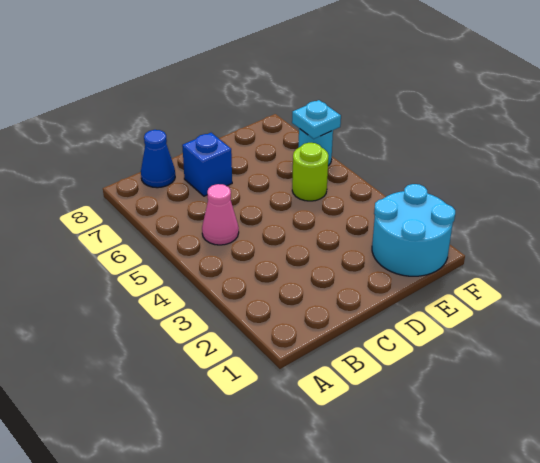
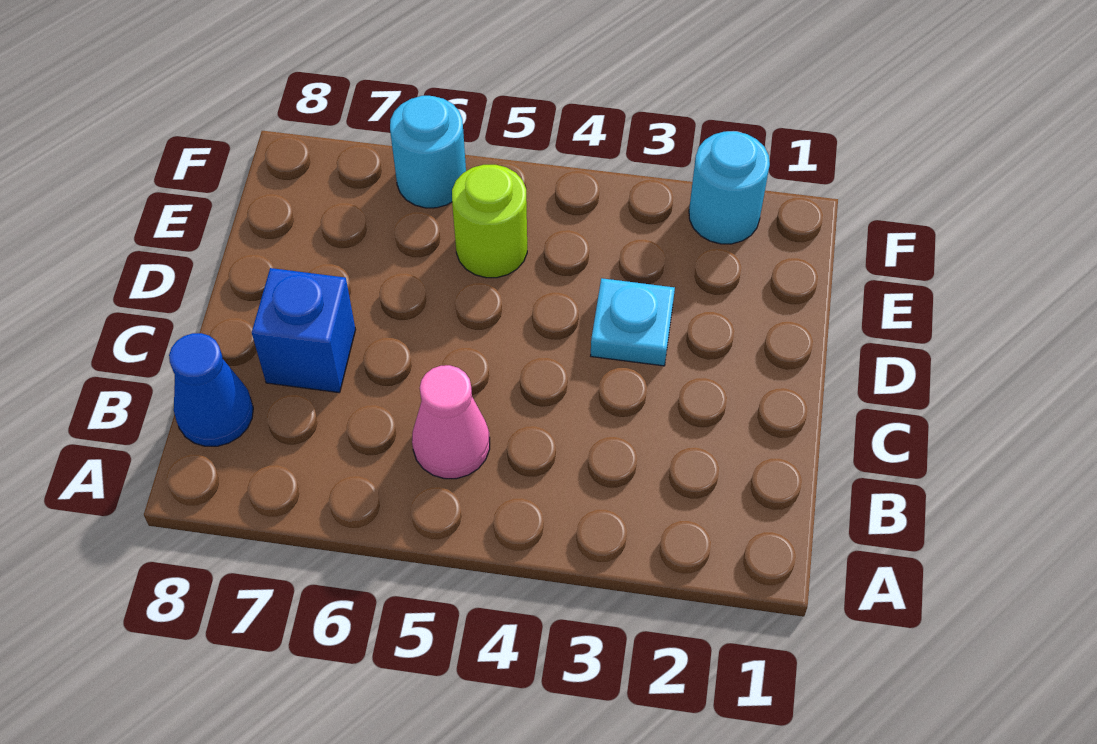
cyan round brick E1:F2 level 1 -> cyan round brick F2 level 1
cyan plate F6 level 2 -> cyan plate D3 level 1

